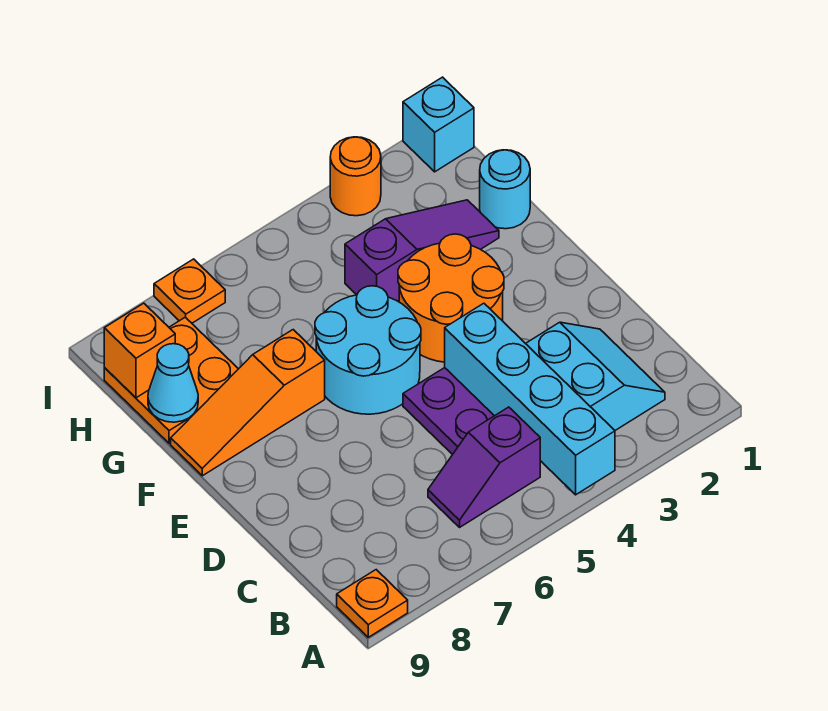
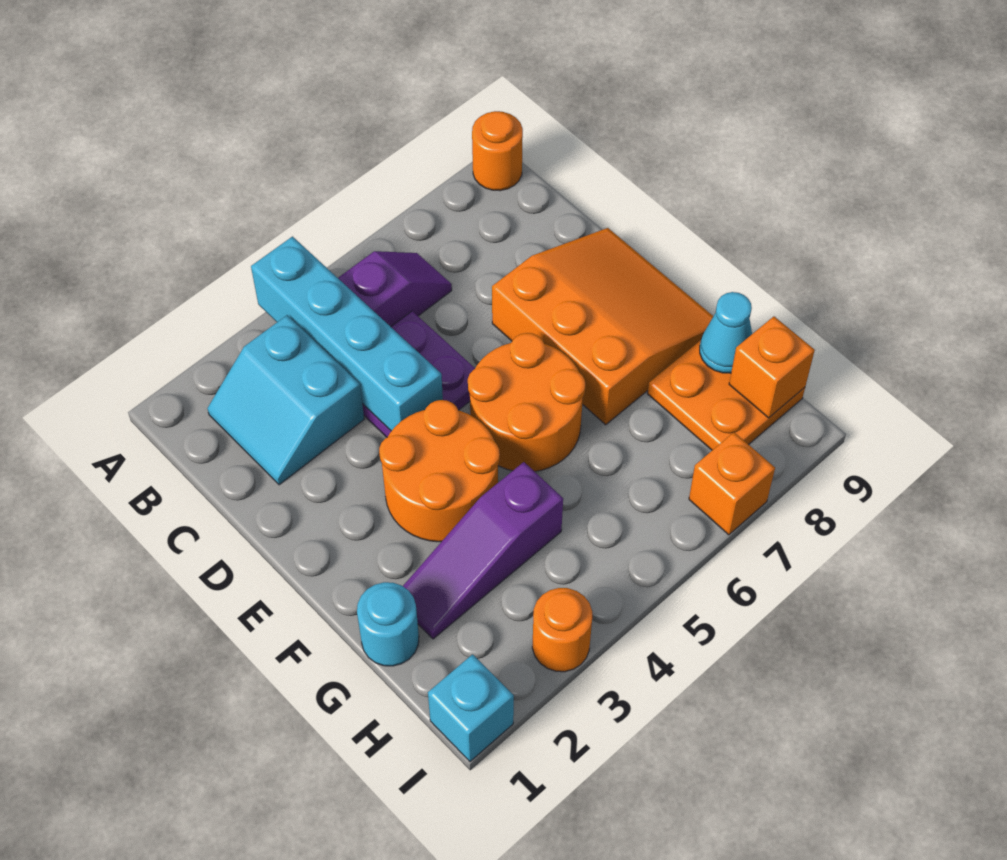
orange plate A9 level 1 -> orange round brick A9 level 1
cyan round brick E5:F6 level 1 -> orange round brick E5:F6 level 1
orange slope F7:F9 level 1 top 7 -> orange slope D7:F9 level 1 top 7
orange plate I7 level 1 -> orange brick I7 level 1

